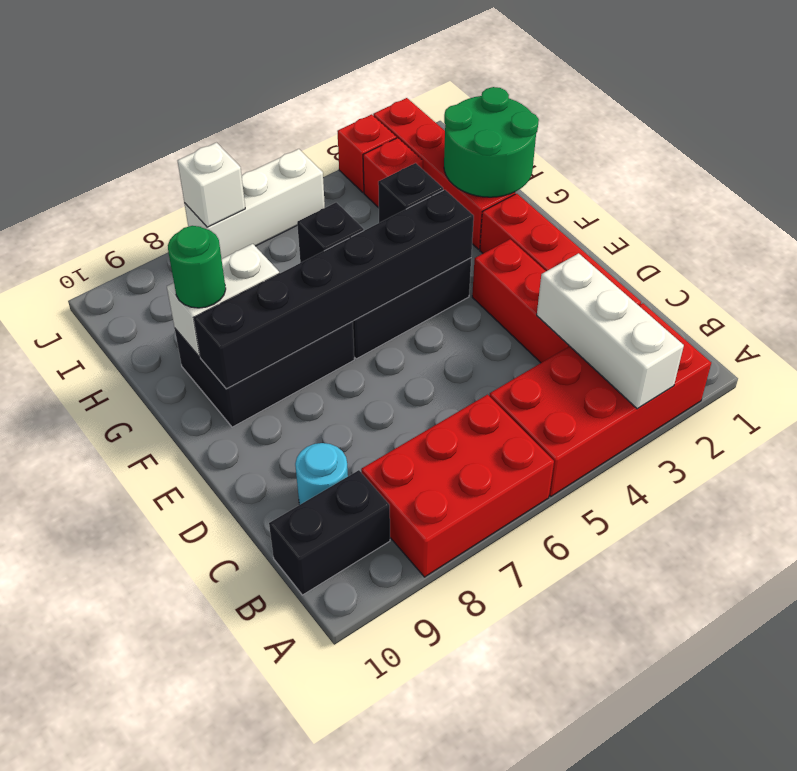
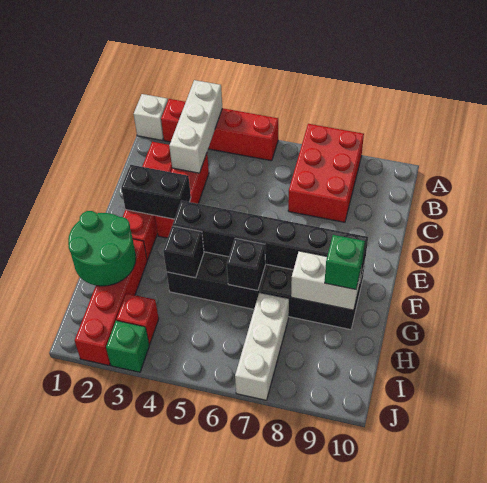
red brick A2:B5 level 1 -> red brick A2:A5 level 1
red brick A6:B8 level 1 -> red brick A7:C8 level 1
black brick B9:B10 level 1 -> black brick E2:E3 level 2
cyan round brick C9 level 1 -> none
green round brick G9 level 3 -> green brick G9 level 3
red brick J3 level 1 -> green brick J3 level 1
white brick J5:J7 level 1 -> white brick H7:J7 level 1
white brick J7 level 2 -> white brick A1 level 1

